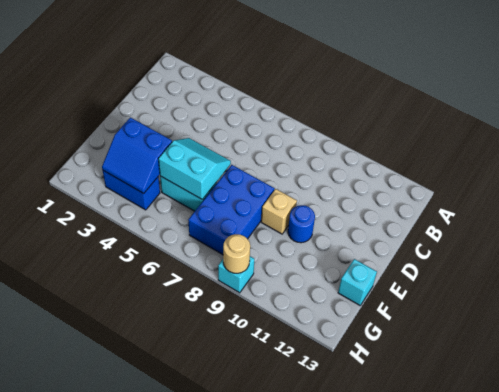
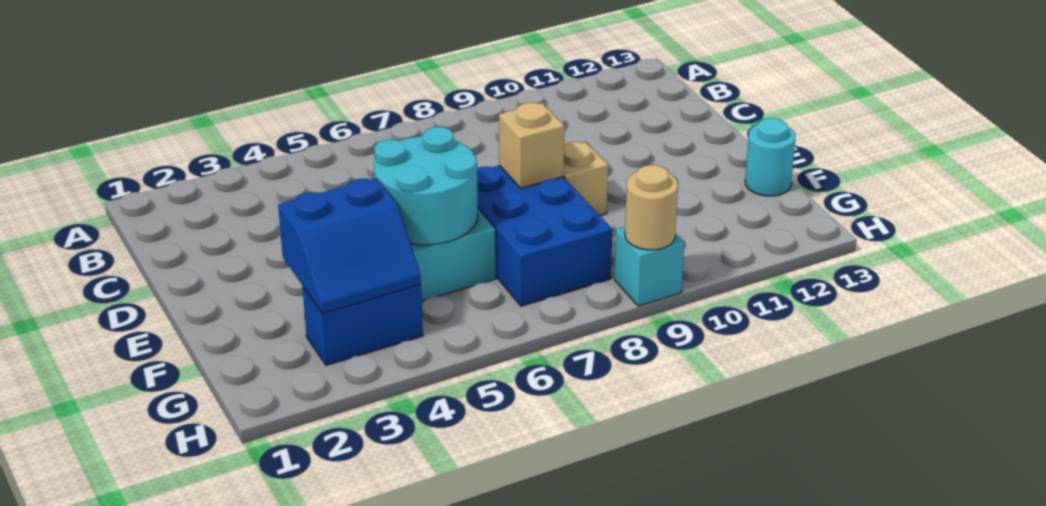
cyan slope E5:F6 level 2 top F -> cyan round brick E5:F6 level 2
none -> tan brick E8 level 2
blue round brick E10 level 1 -> none
cyan brick F13 level 1 -> cyan round brick F13 level 1

